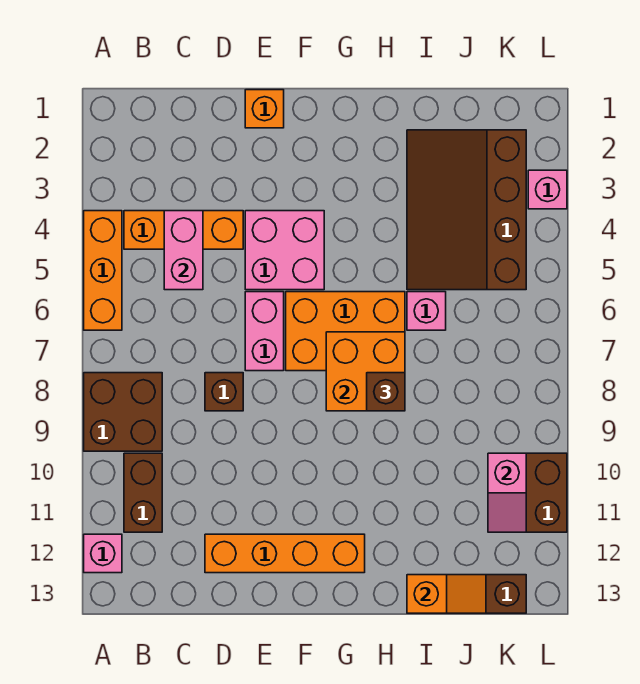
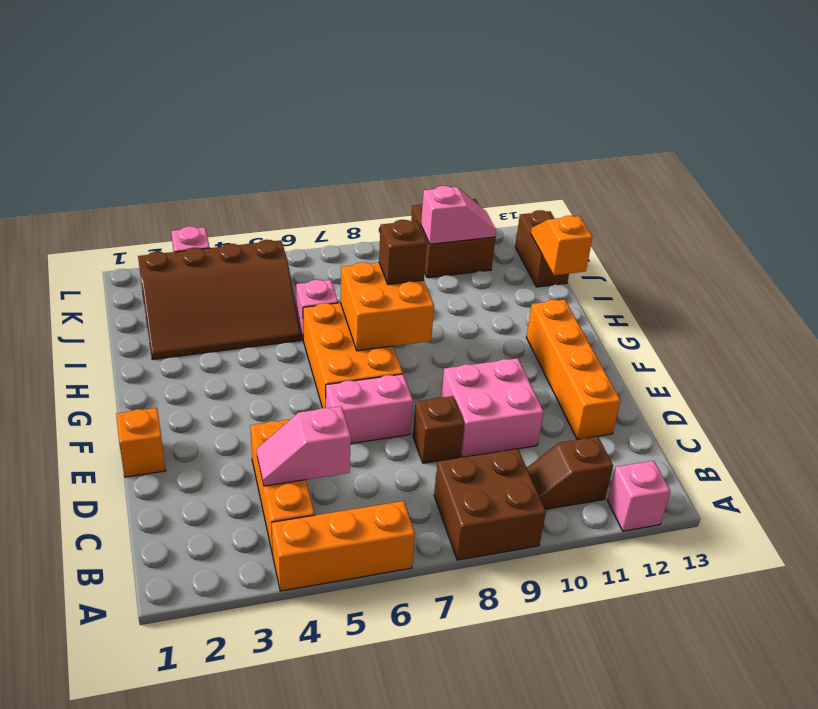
brown brick B10:B11 level 1 -> brown slope B10:B11 level 1 top 11
pink brick C4:C5 level 2 -> pink slope C4:C5 level 2 top 5
pink brick E4:F5 level 1 -> pink brick D9:E10 level 1

